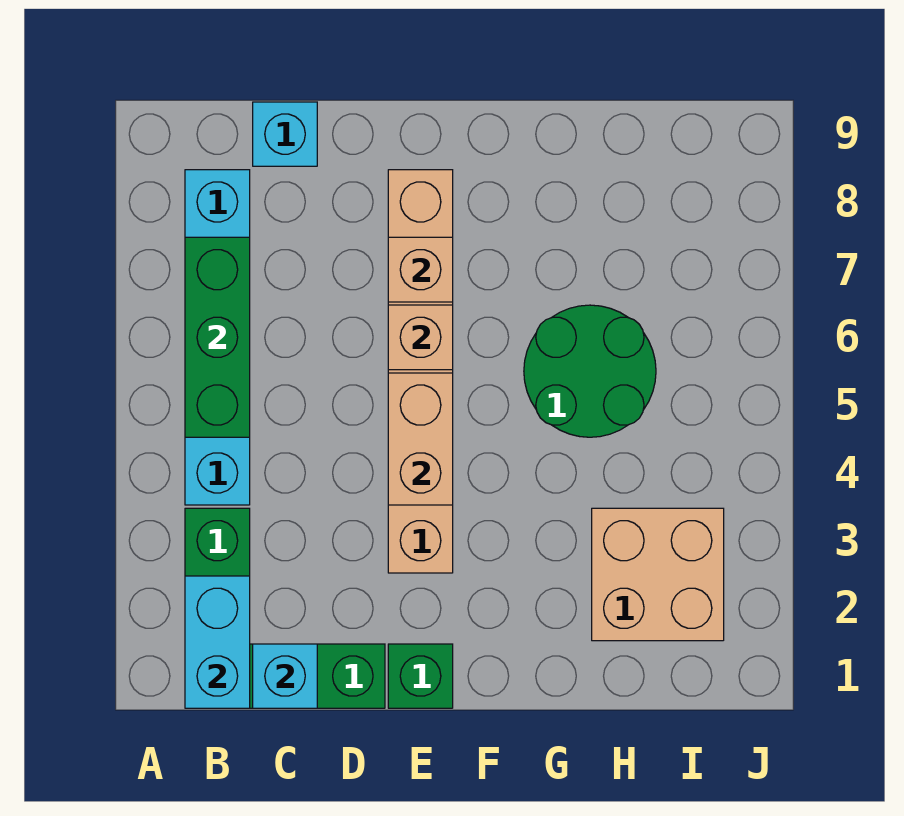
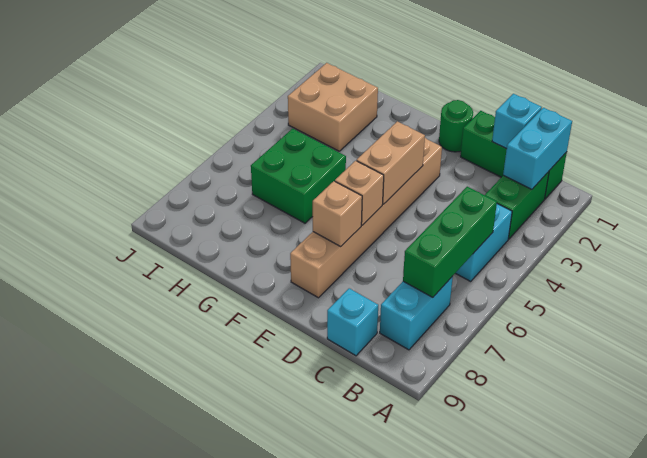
green brick E1 level 1 -> green round brick E1 level 1
green round brick G5:H6 level 1 -> green brick G5:H6 level 1

